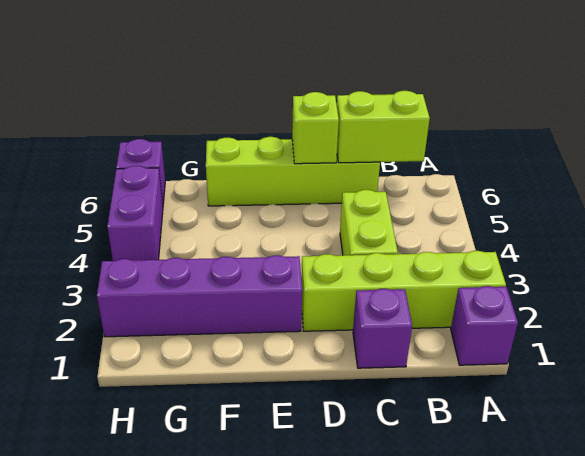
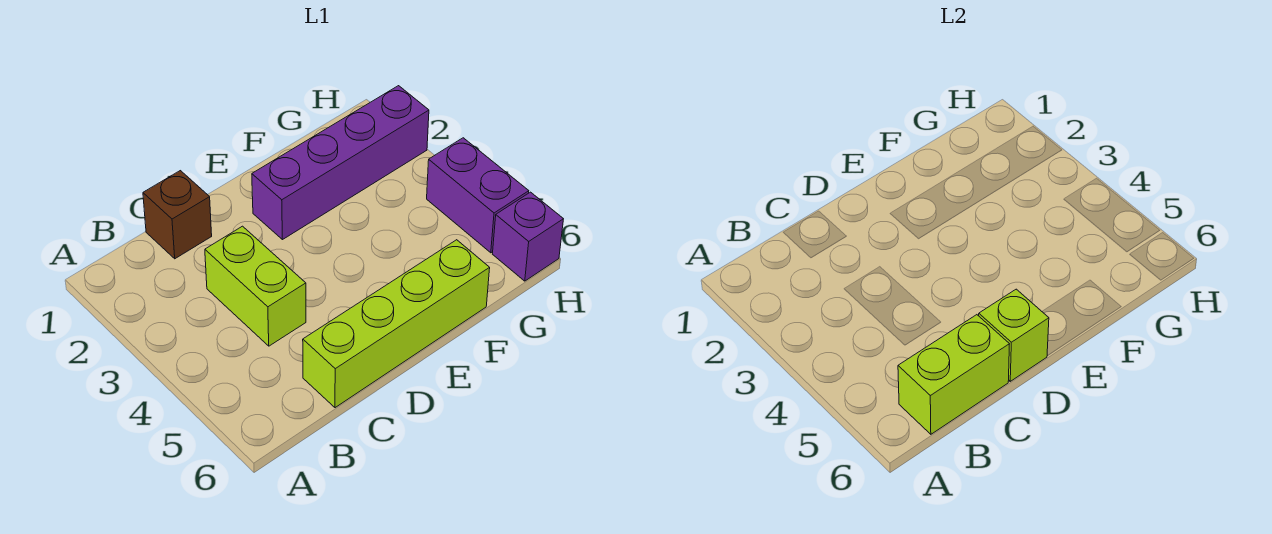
purple brick A1 level 1 -> none
lime brick A2:D2 level 1 -> none
purple brick C1 level 1 -> brown brick C1 level 1

